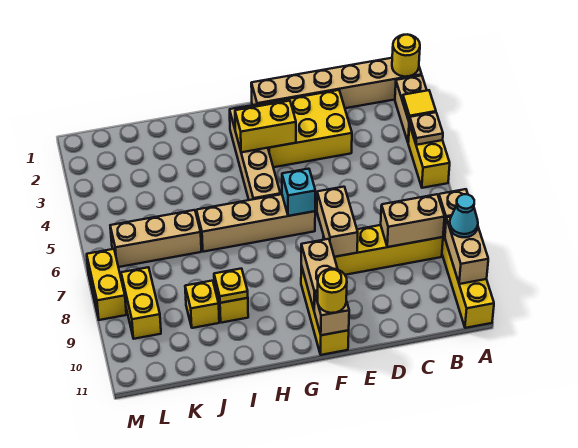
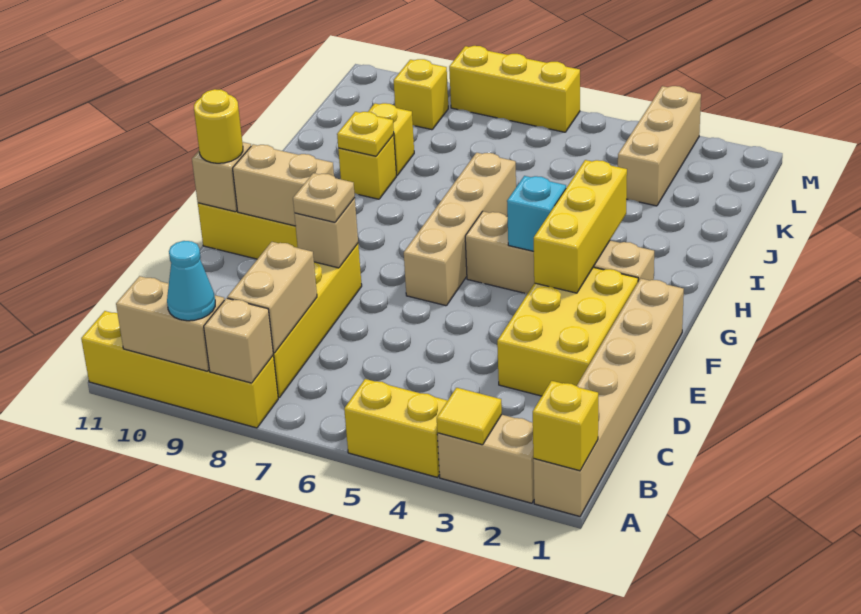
yellow round brick A1 level 2 -> yellow brick A1 level 2
tan plate A4 level 2 -> tan plate E8 level 3
tan brick E7:E8 level 2 -> tan brick E8 level 2
yellow brick F3:G3 level 2 -> yellow brick F3:H3 level 2
cyan brick F6 level 2 -> cyan brick G4 level 2
tan brick J6:L6 level 1 -> tan brick K3:M3 level 1
yellow brick L8:L9 level 1 -> yellow brick L9 level 1
yellow brick M7:M8 level 1 -> yellow brick M6:M8 level 1

